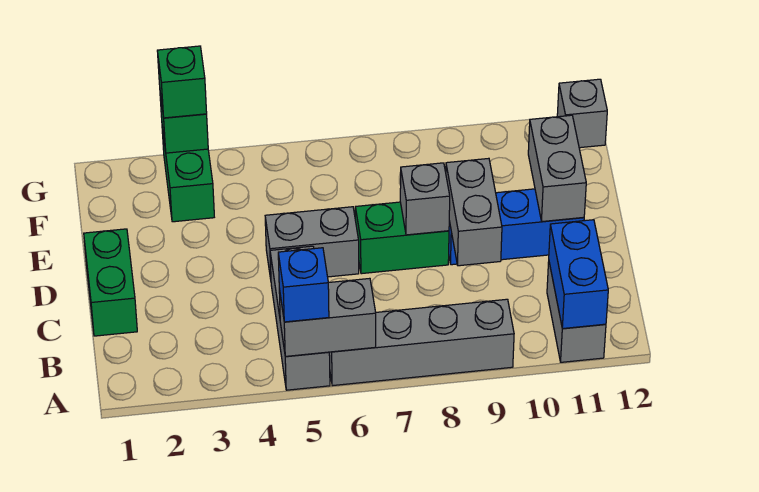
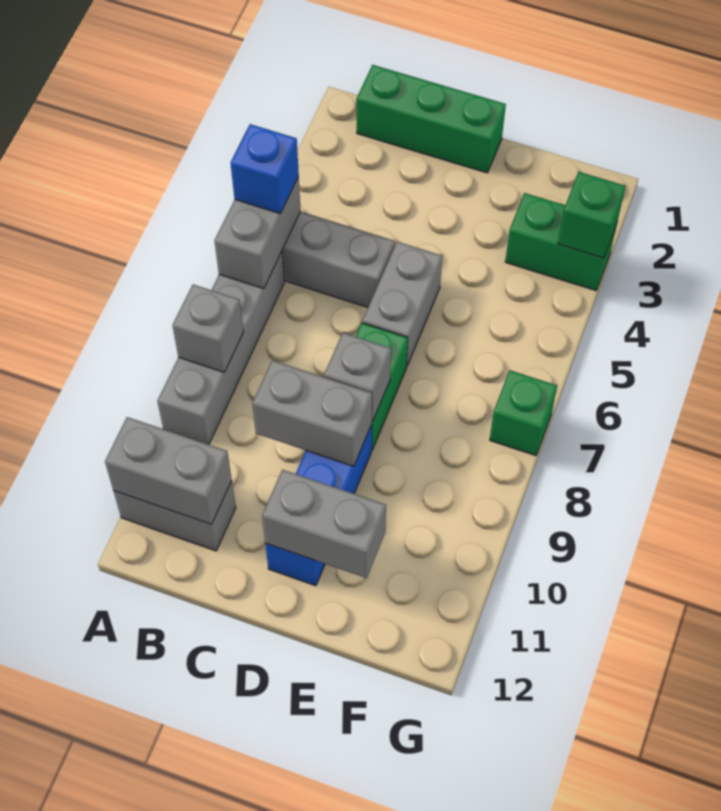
blue brick A11:B11 level 2 -> grey brick A11:B11 level 2
green brick C1:D1 level 1 -> green brick B1:D1 level 1
green brick G3 level 3 -> green brick G7 level 1
grey brick G12 level 1 -> grey brick A8 level 2

